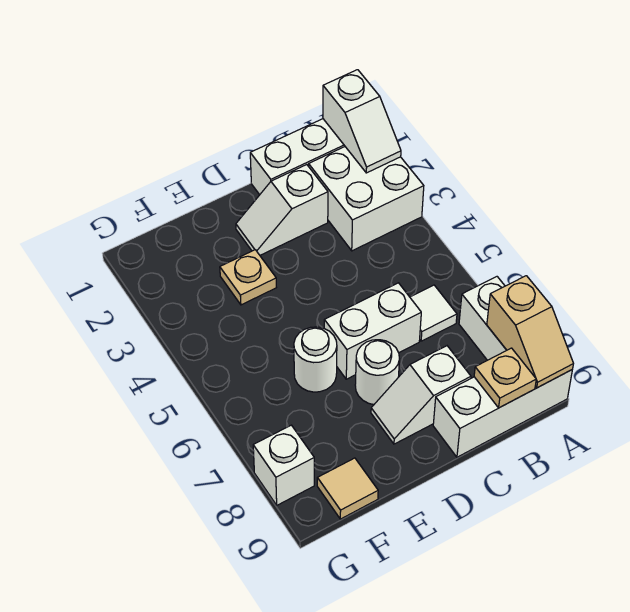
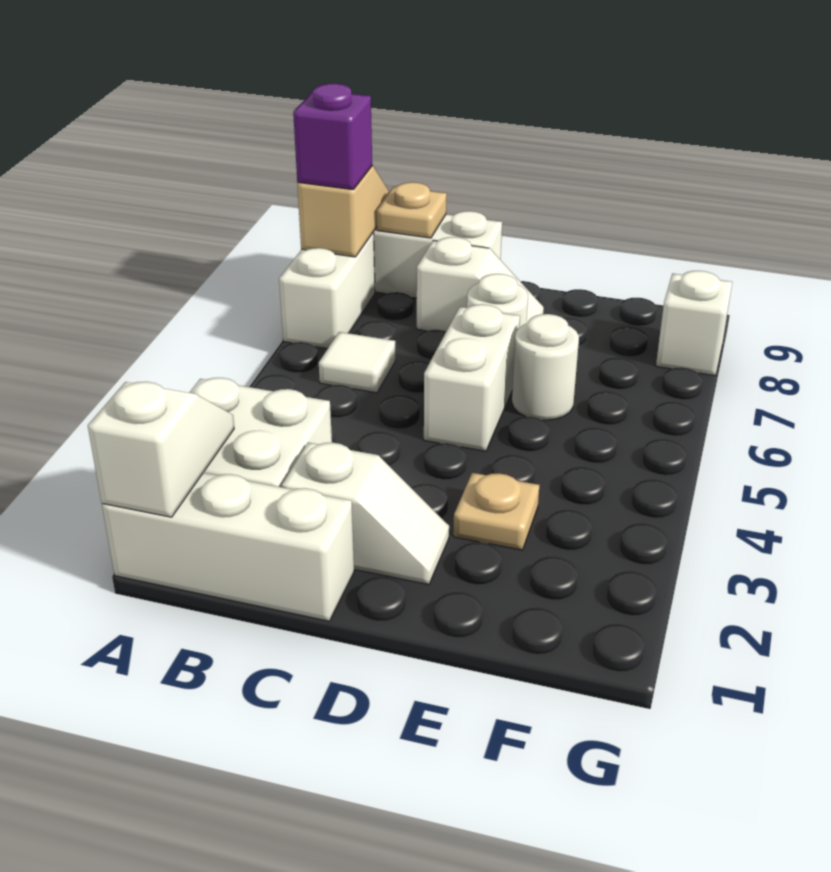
none -> purple brick A8 level 3
white brick C6:D6 level 1 -> white brick D5:D6 level 1
tan tile F9 level 1 -> none

